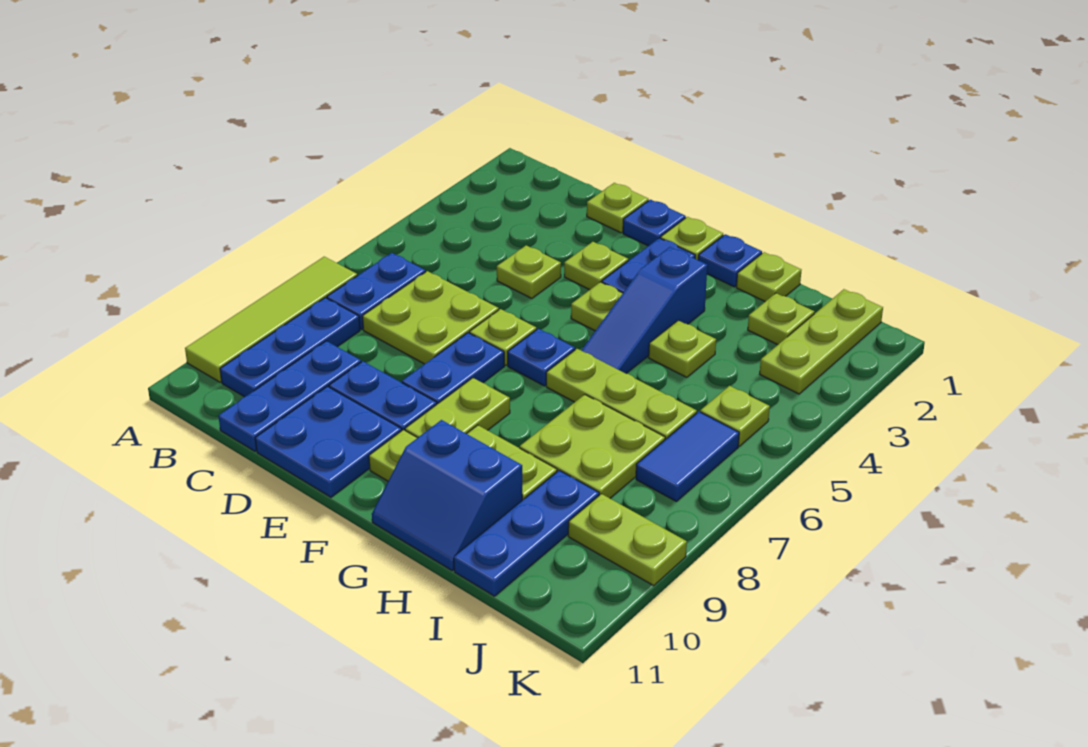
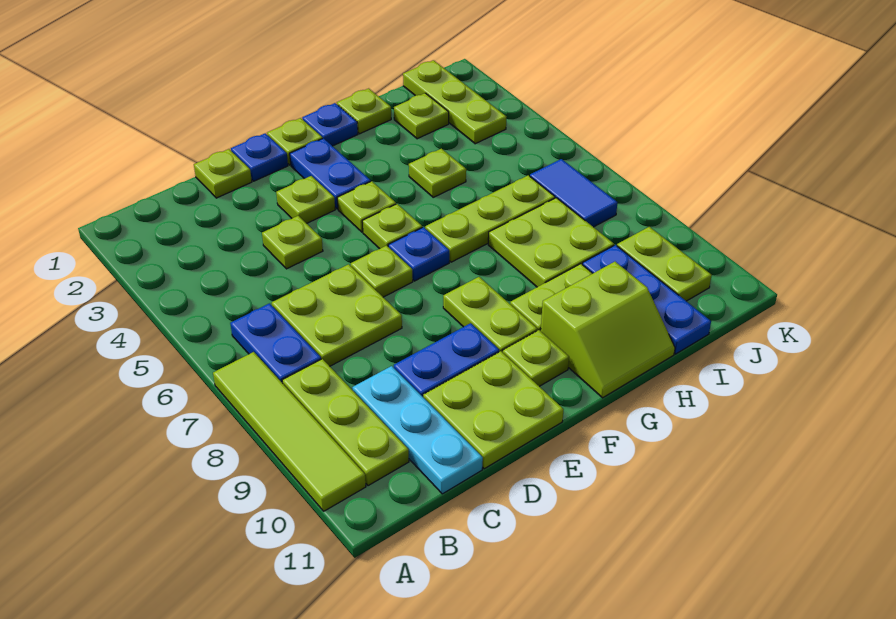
blue plate B8:B10 level 1 -> lime plate B8:B10 level 1
blue plate C9:C11 level 1 -> cyan plate C9:C11 level 1
blue plate D10:E11 level 1 -> lime plate D10:E11 level 1
blue plate E7:E8 level 1 -> none
blue slope G3:G5 level 1 top 3 -> none
blue slope G10:H11 level 1 top 10 -> lime slope G10:H11 level 1 top 10
lime plate J5 level 1 -> lime plate F5 level 1
lime plate J9:K9 level 1 -> lime plate J9:J10 level 1

